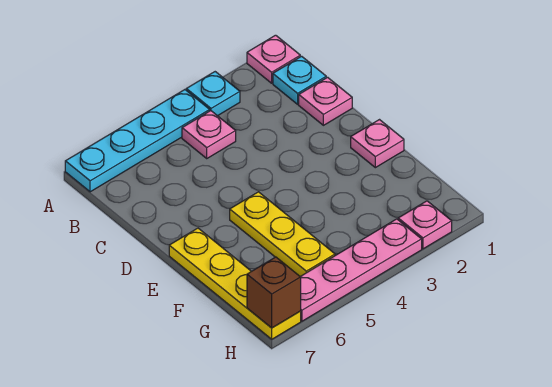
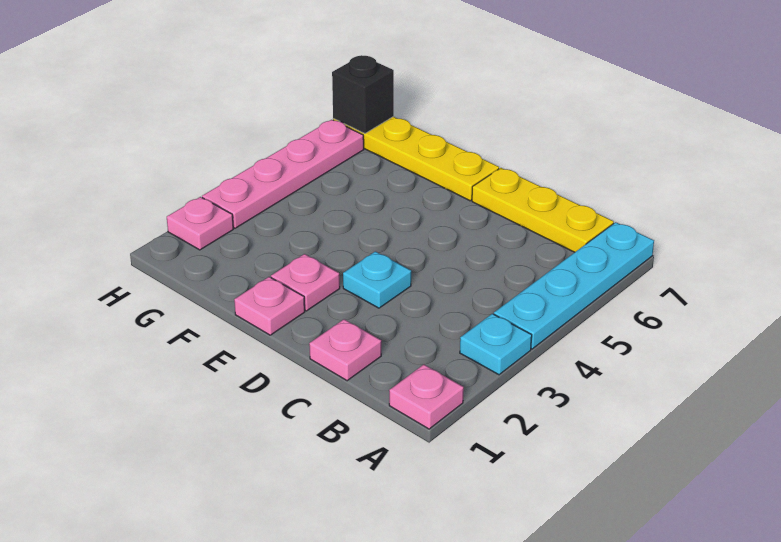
cyan plate B1 level 1 -> cyan plate D3 level 1
pink plate B4 level 1 -> pink plate E2 level 1
yellow plate E5:G5 level 1 -> yellow plate B7:D7 level 1
brown brick H7 level 2 -> black brick H7 level 2

